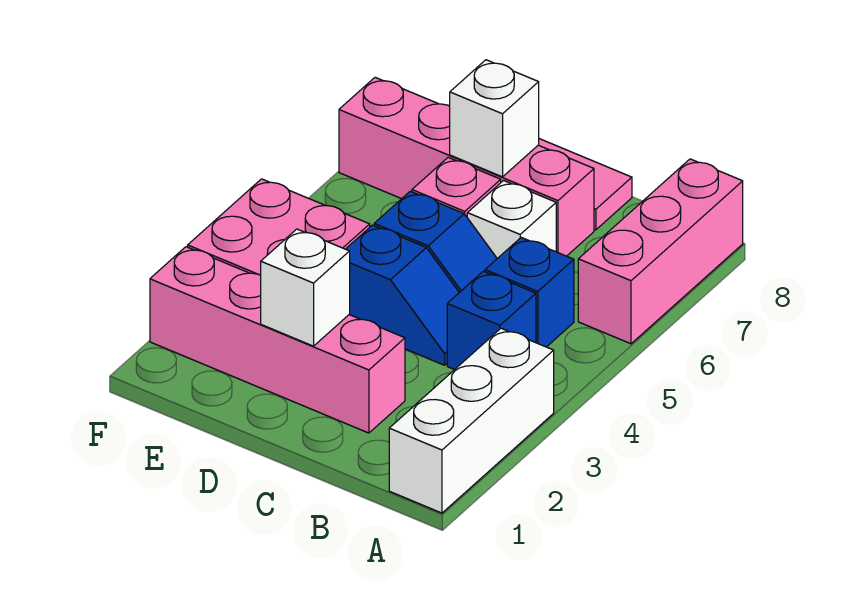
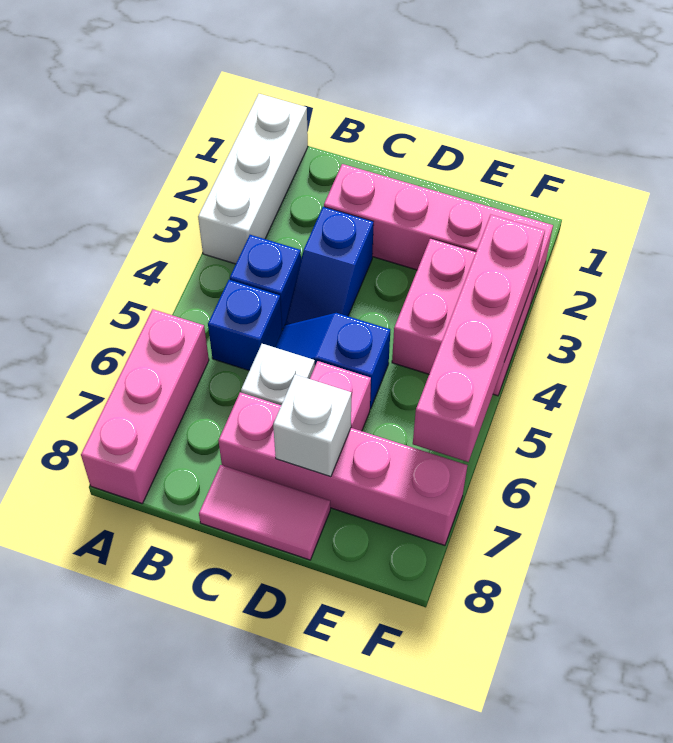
blue slope C4:D4 level 1 top D -> blue slope C3:C4 level 1 top 3
white brick D2 level 2 -> none
none -> pink brick F3:F6 level 2

